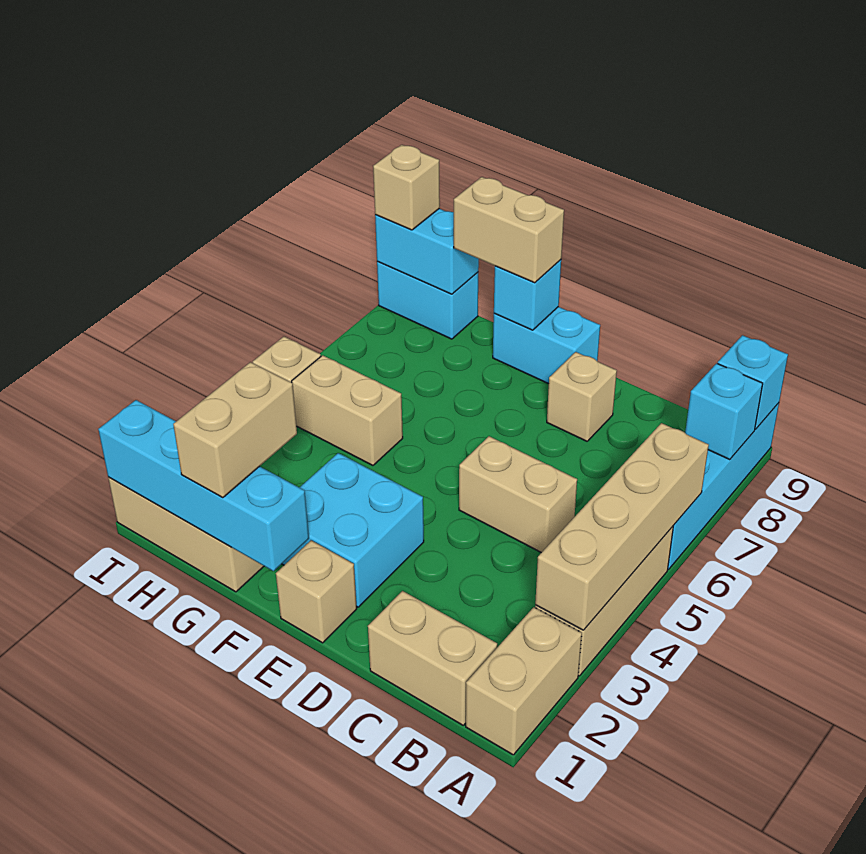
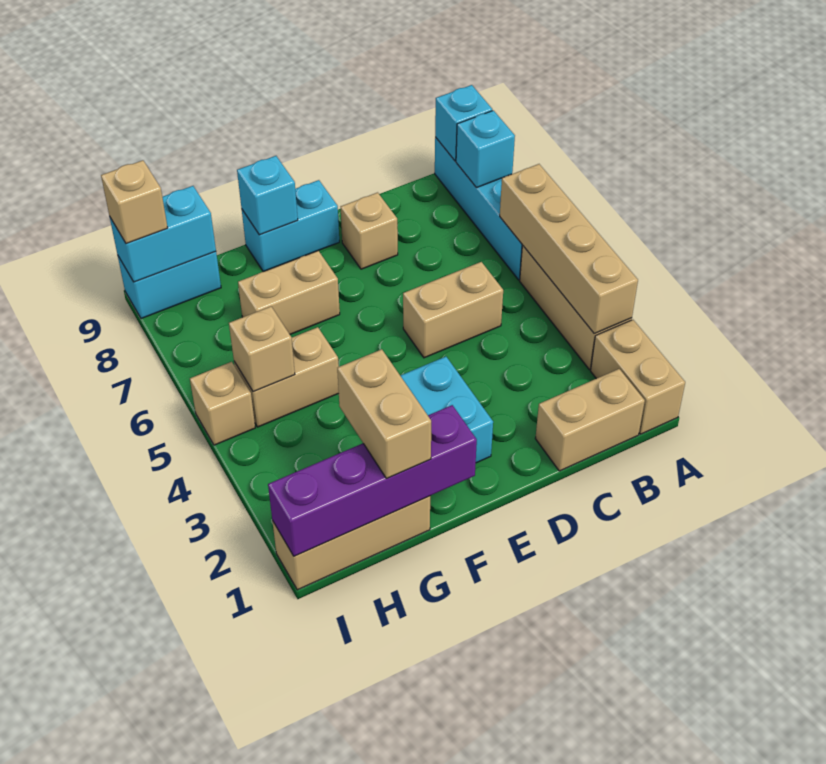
tan brick E1 level 1 -> tan brick H5 level 2
cyan brick F1:I1 level 2 -> purple brick F1:I1 level 2
tan brick F9:G9 level 3 -> tan brick F7:G7 level 1

